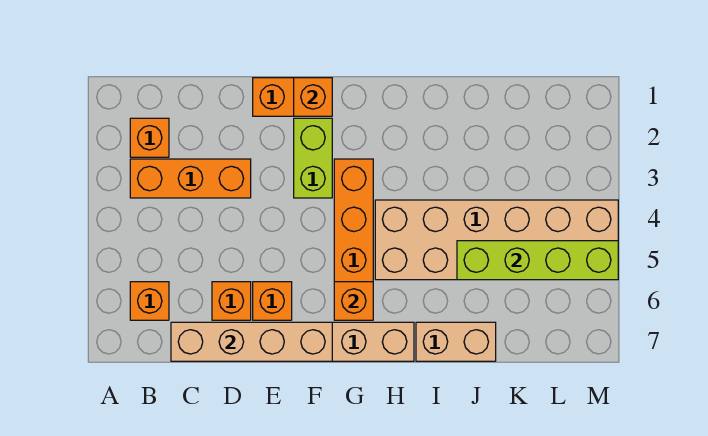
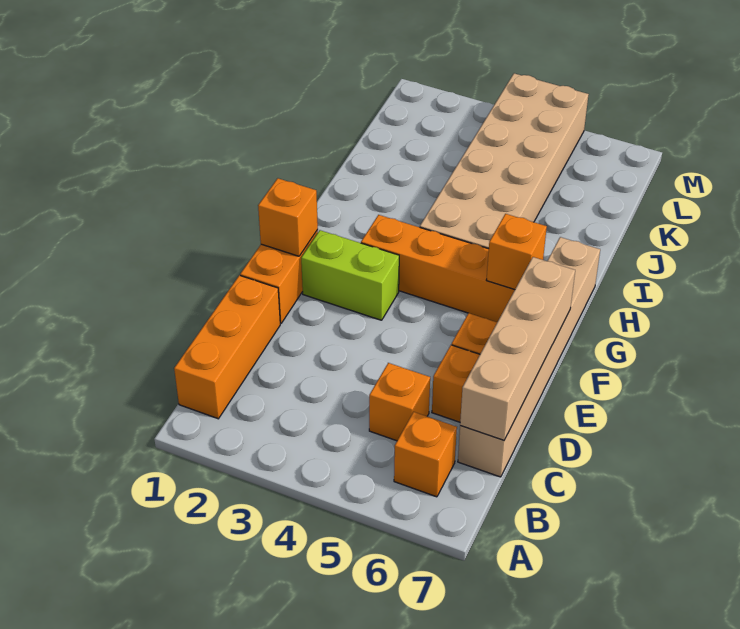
orange brick B2 level 1 -> orange brick C5 level 1
orange brick B3:D3 level 1 -> orange brick B1:D1 level 1
tan brick I7:J7 level 1 -> none
lime brick J5:M5 level 2 -> none

